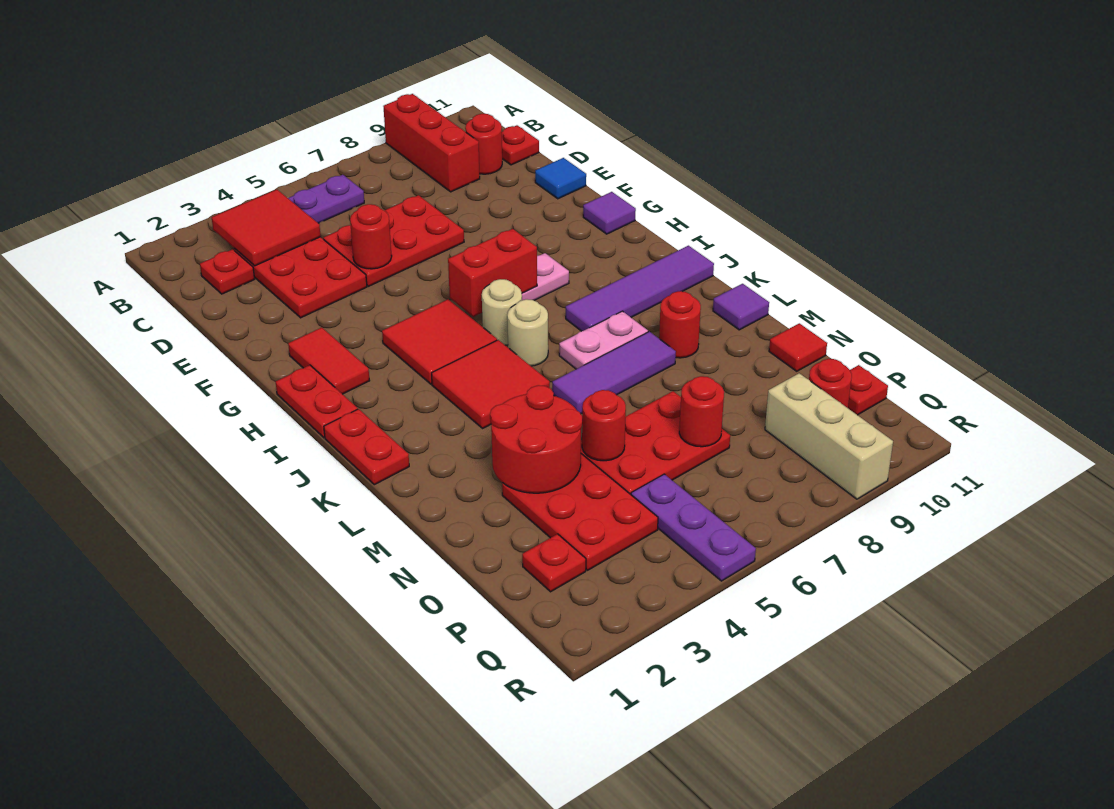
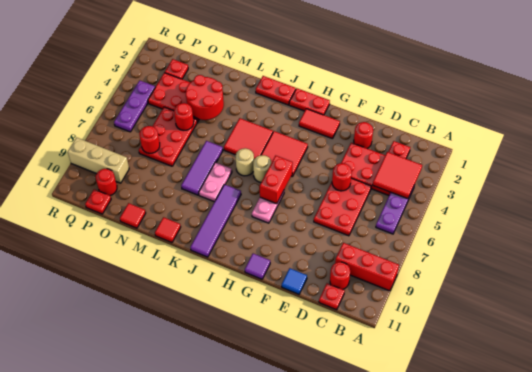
red round brick L9 level 1 -> red round brick E2 level 1
purple tile L11 level 1 -> red tile L11 level 1
purple plate P5:R5 level 1 -> purple plate Q4:Q6 level 1

